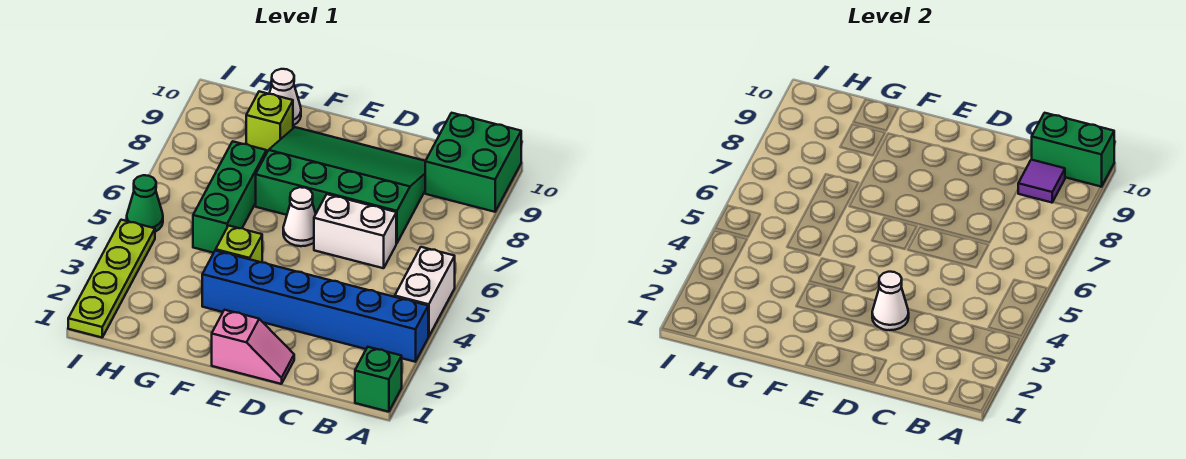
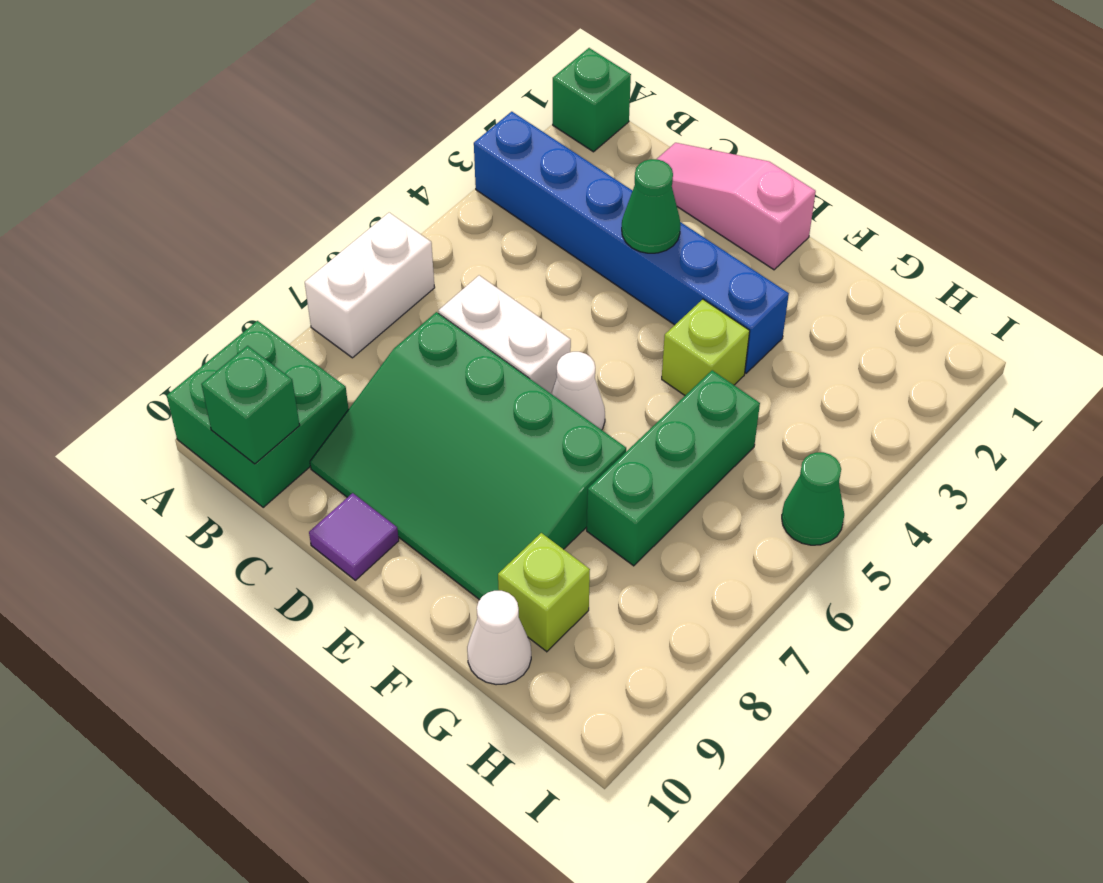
white brick A4:A5 level 1 -> white brick A6:A7 level 1
green brick A10:B10 level 2 -> green brick B10 level 2
purple tile B9 level 2 -> purple tile D10 level 1
pink slope D1:E1 level 1 top E -> pink slope C1:E1 level 1 top E
white cone D3 level 2 -> green cone D3 level 2
lime plate I1:I4 level 1 -> none

